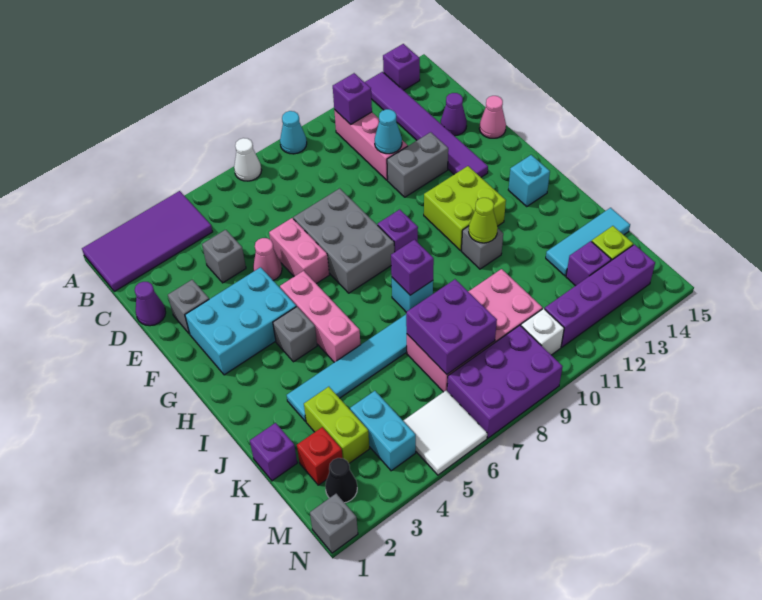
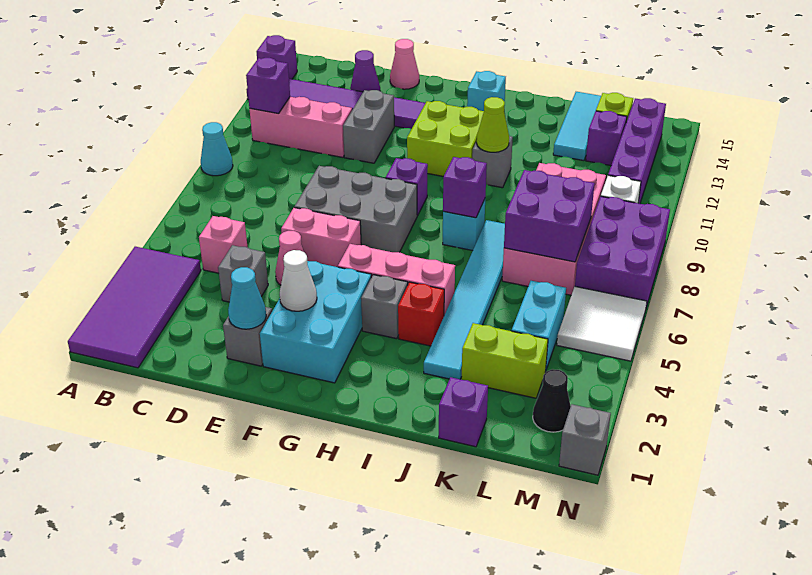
white cone A7 level 1 -> white cone F3 level 2
none -> pink brick C5 level 1
purple cone D1 level 1 -> none
cyan cone D11 level 2 -> cyan cone E2 level 2
red brick L2 level 1 -> red brick I4 level 1
cyan brick L4:M4 level 1 -> cyan brick L4:L5 level 1

